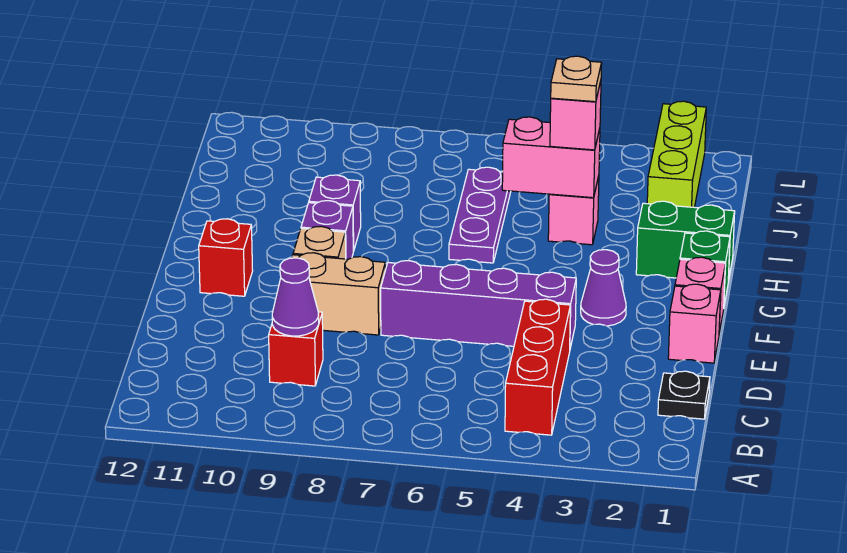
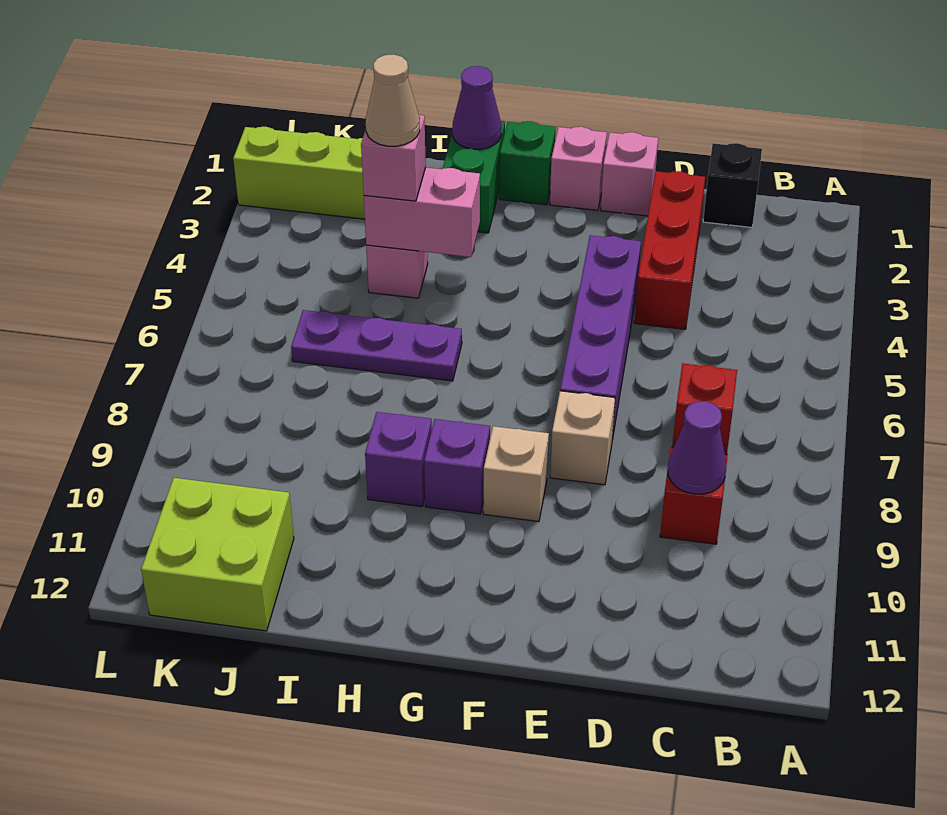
red brick B4:D4 level 1 -> red brick D2:D4 level 1
black plate C1 level 1 -> black brick C1 level 1
tan brick E8:E9 level 1 -> tan brick E8 level 1
purple cone F3 level 1 -> purple cone H1 level 2
red brick F11 level 1 -> red brick C7 level 1
pink brick I4:I5 level 2 -> pink brick H4:I4 level 2
tan plate I4 level 4 -> tan cone I4 level 4
none -> lime brick J11:K12 level 1

